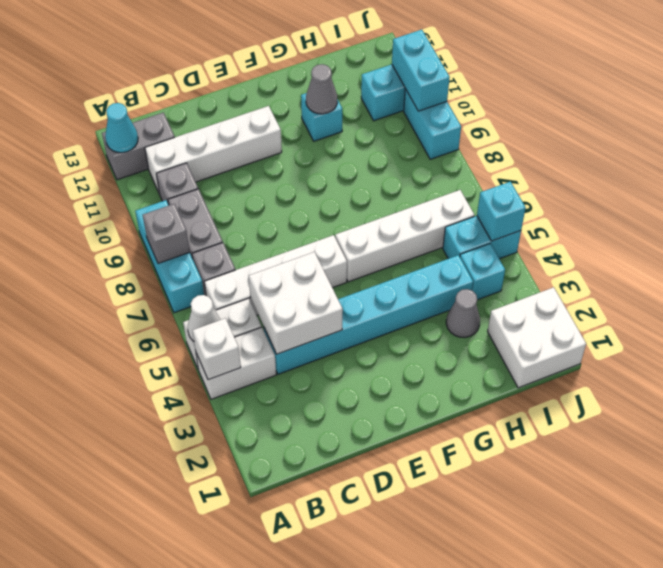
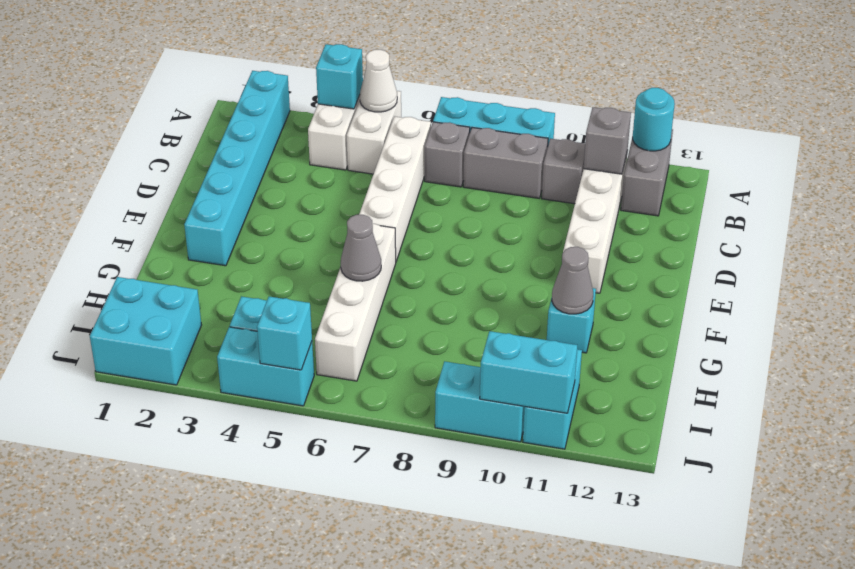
white brick A4 level 2 -> cyan brick A4 level 2
grey brick A8 level 2 -> grey brick B11 level 2
cyan cone A12 level 2 -> cyan round brick A12 level 2
cyan brick C4:H4 level 1 -> cyan brick A2:F2 level 1
white brick C4:D5 level 2 -> none
grey cone H3 level 1 -> grey cone G6 level 2
white brick I1:J2 level 1 -> cyan brick I1:J2 level 1
cyan brick I5:J5 level 1 -> cyan brick J4:J5 level 1

